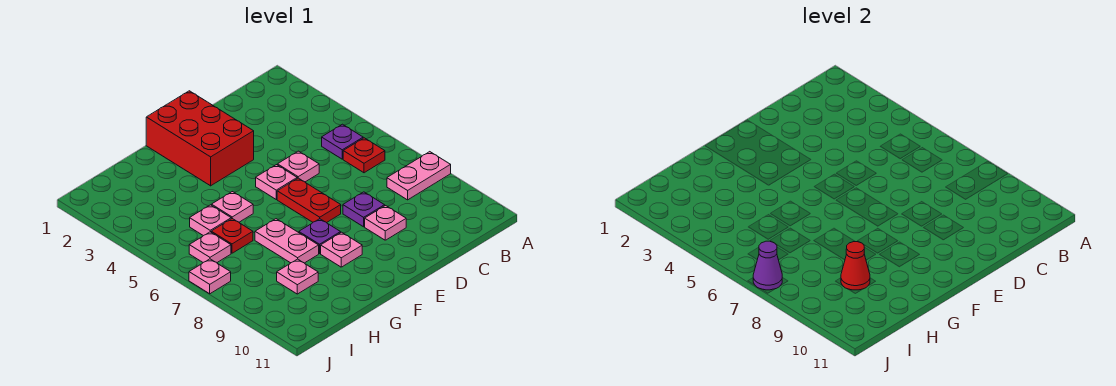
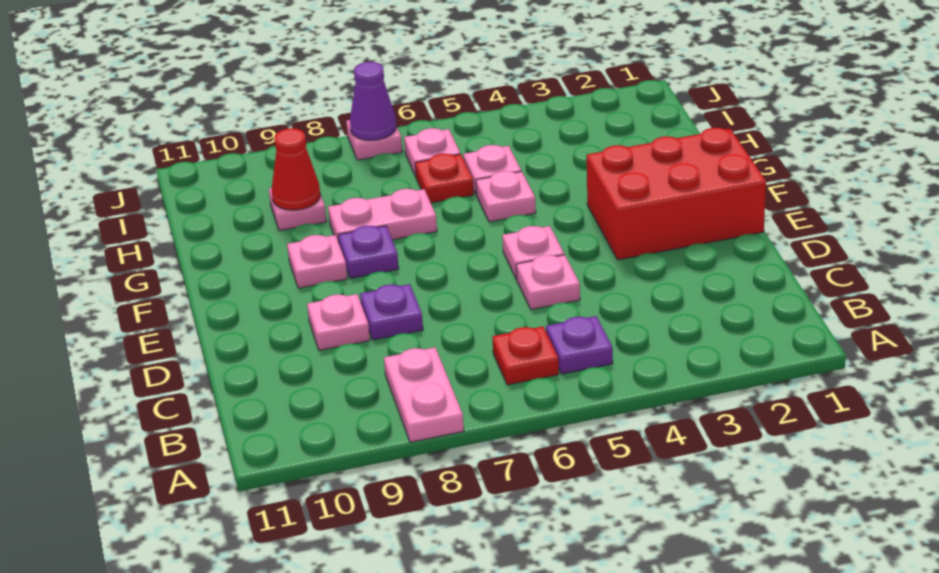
red plate E6:E7 level 1 -> none

